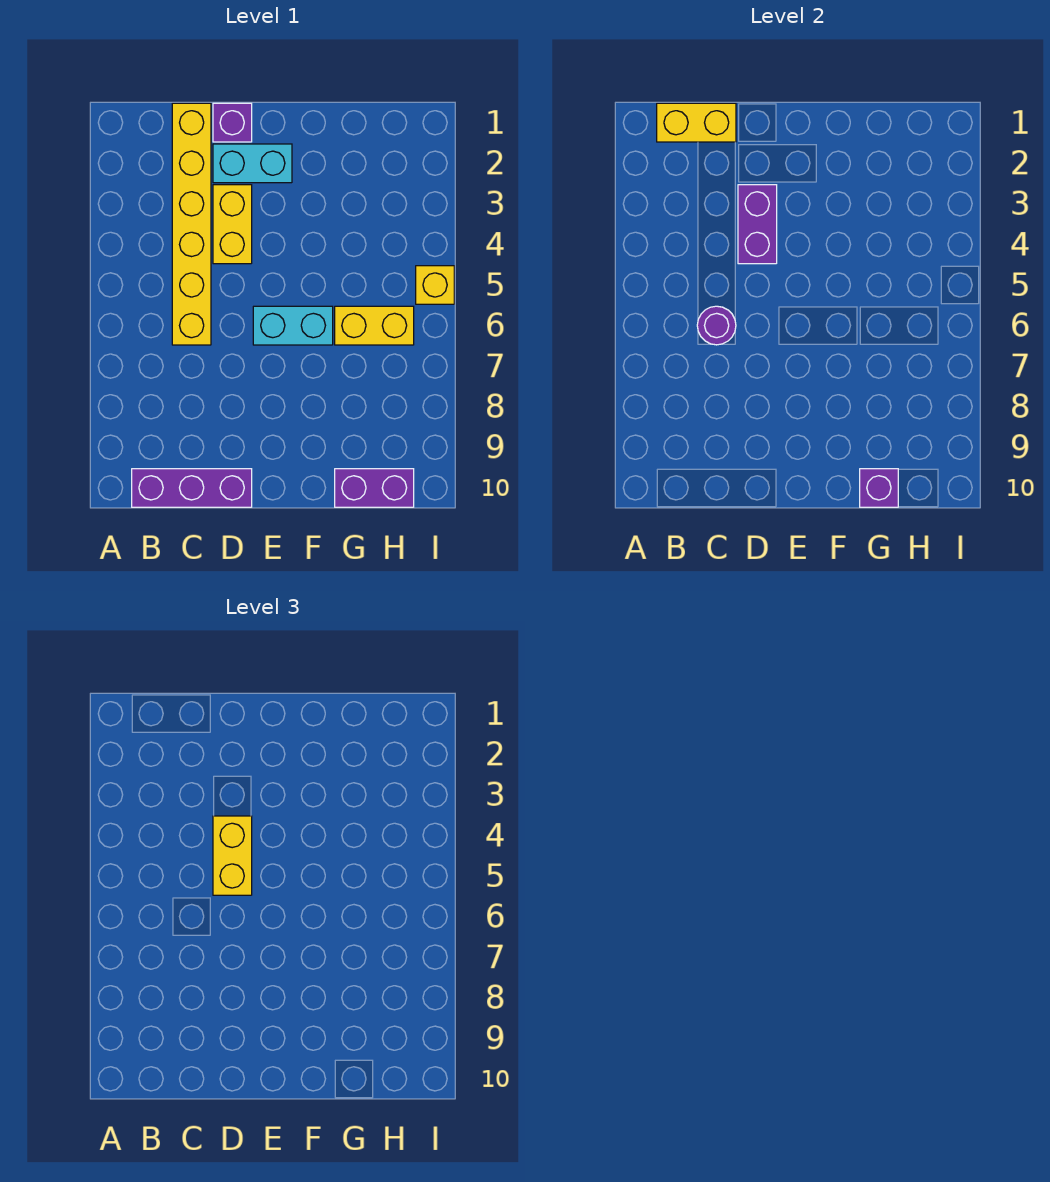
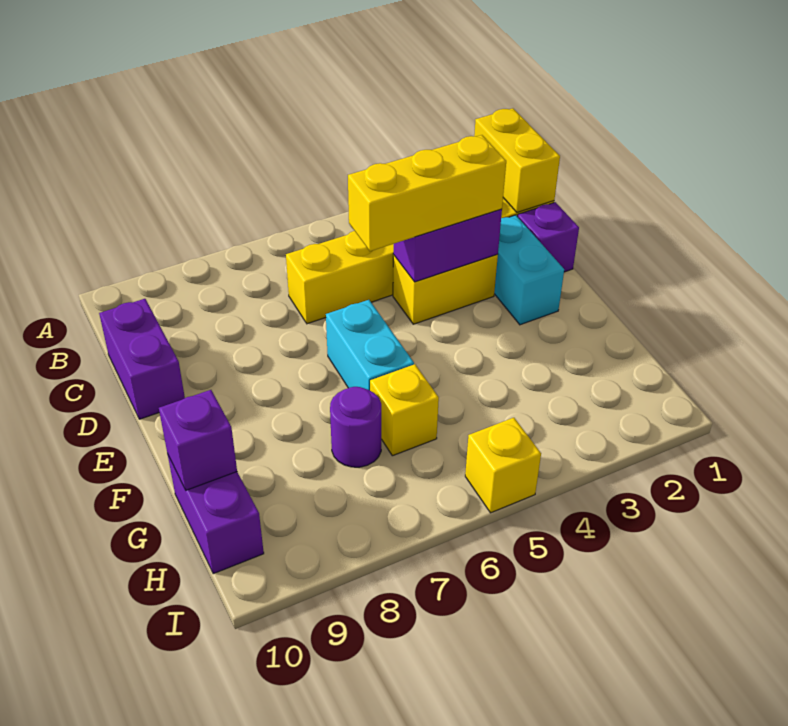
purple brick B10:D10 level 1 -> purple brick C10:D10 level 1
purple round brick C6 level 2 -> purple round brick G7 level 1
yellow brick D4:D5 level 3 -> yellow brick D3:D5 level 3
yellow brick G6:H6 level 1 -> yellow brick G6 level 1

